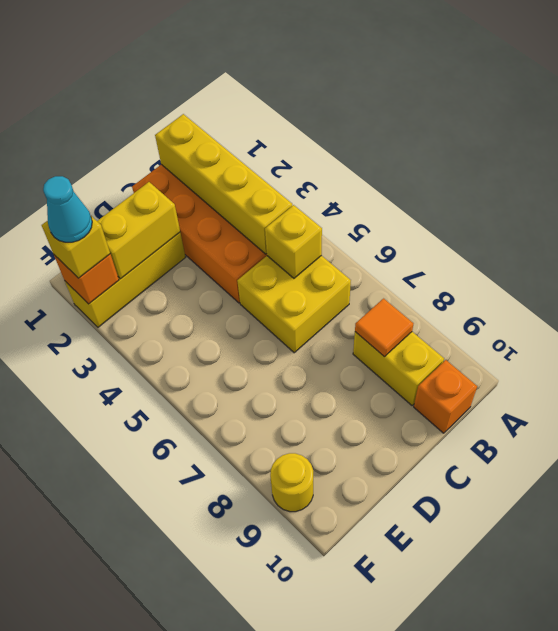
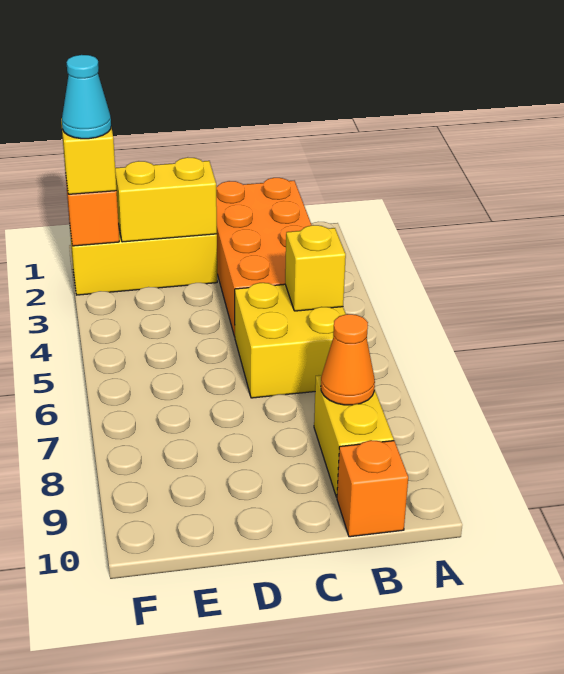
yellow brick B1:B4 level 2 -> none
orange tile B8 level 2 -> orange cone B8 level 2
yellow round brick F9 level 1 -> none

